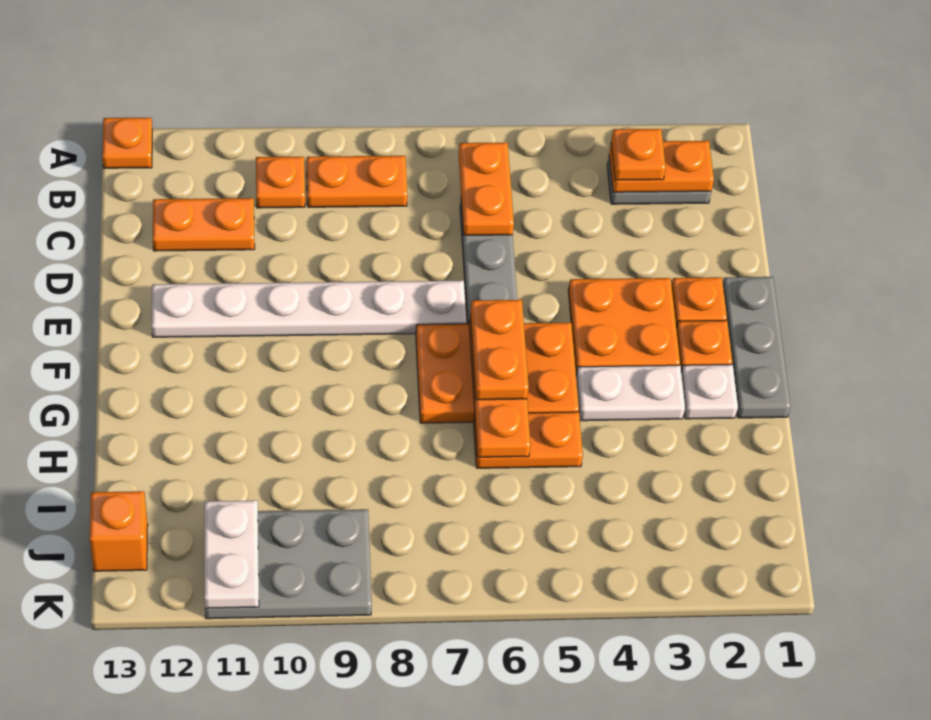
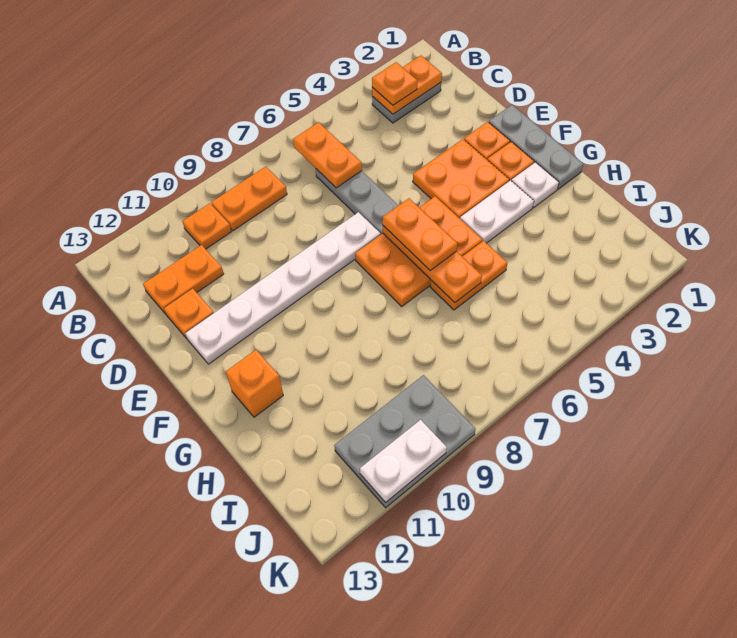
orange plate A13 level 1 -> orange plate D12 level 1
white plate J11:K11 level 2 -> white plate K10:K11 level 2
orange brick J13 level 1 -> orange brick G12 level 1

